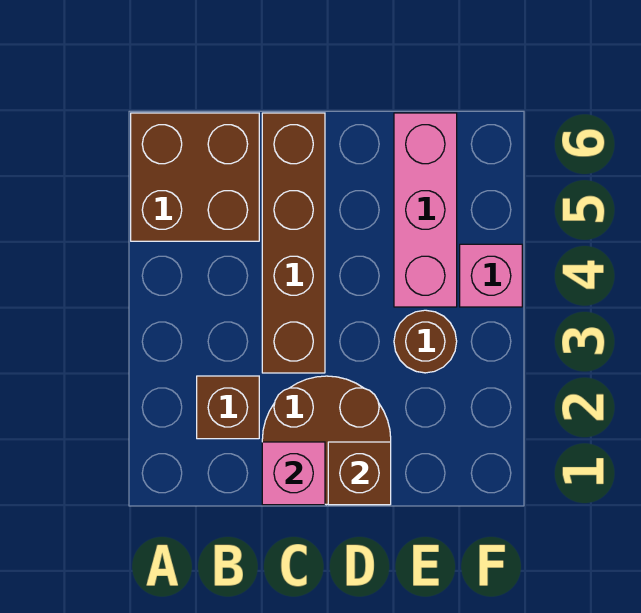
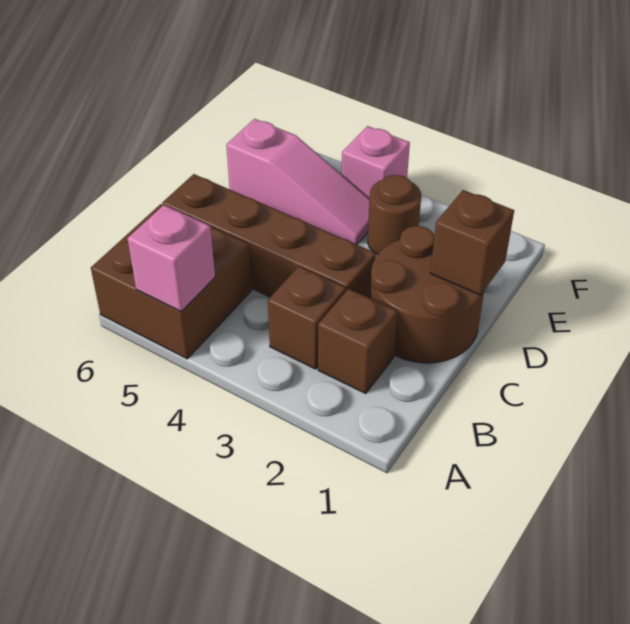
none -> brown brick B3 level 1
pink brick C1 level 2 -> pink brick A5 level 2
pink brick E4:E6 level 1 -> pink slope E4:E6 level 1 top 6

